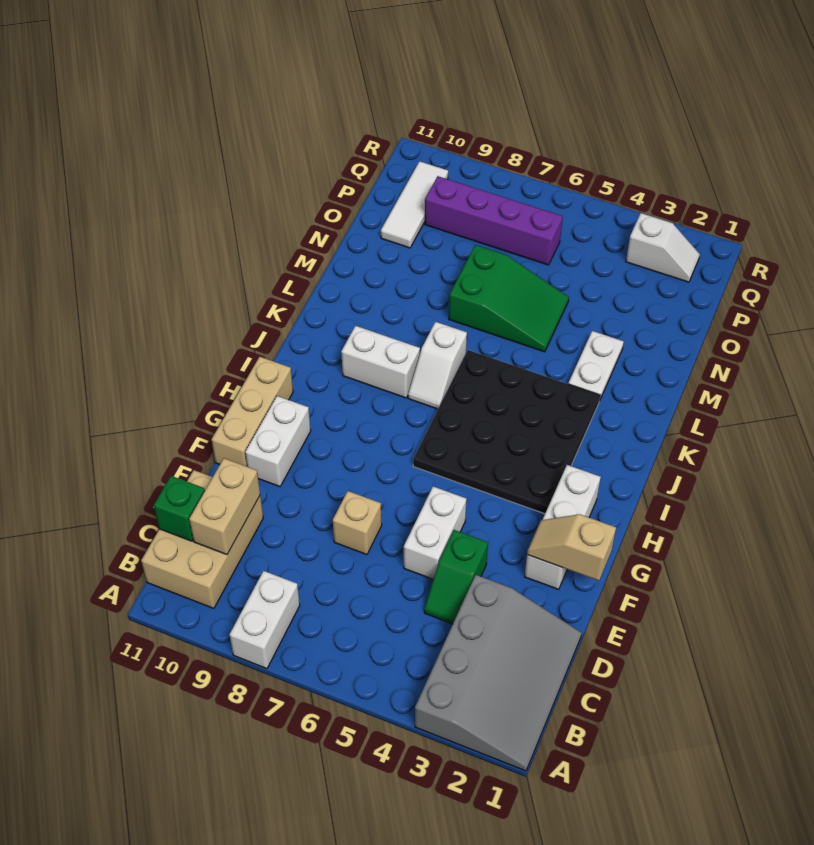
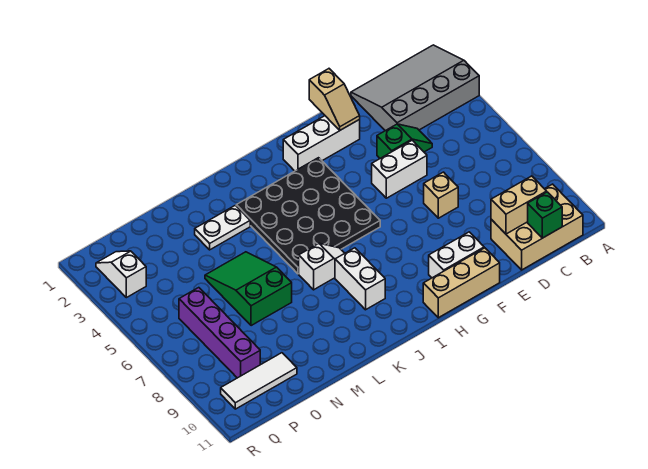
white brick A8:B8 level 1 -> none

